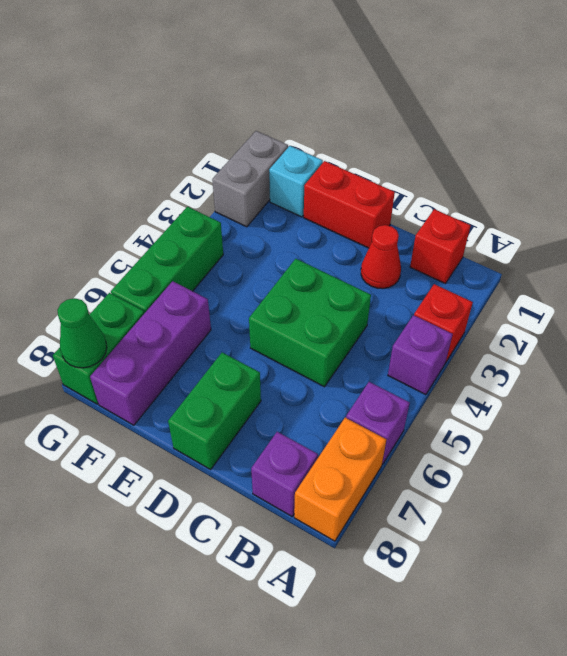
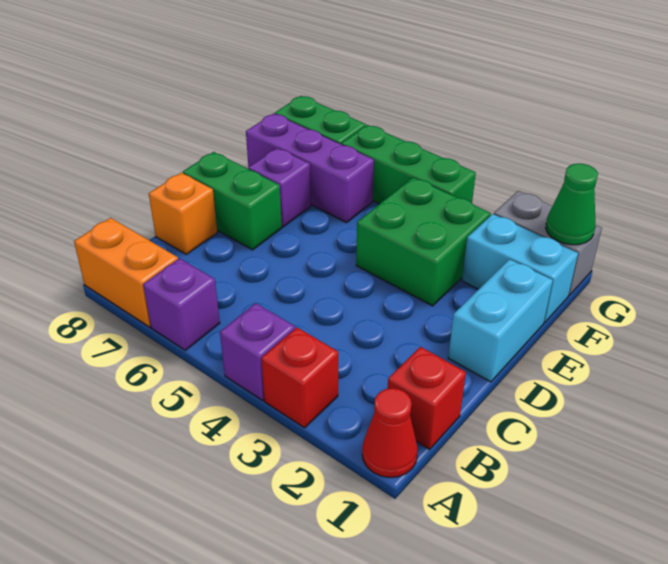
purple brick B8 level 1 -> purple brick E7 level 1
red cone C2 level 1 -> red cone A1 level 1
green brick C4:D5 level 1 -> green brick E3:F4 level 1
none -> orange brick C8 level 1
red brick D1:E1 level 1 -> cyan brick D1:E1 level 1
cyan brick F1 level 1 -> cyan brick F1:F2 level 1
green cone G8 level 2 -> green cone G1 level 2

